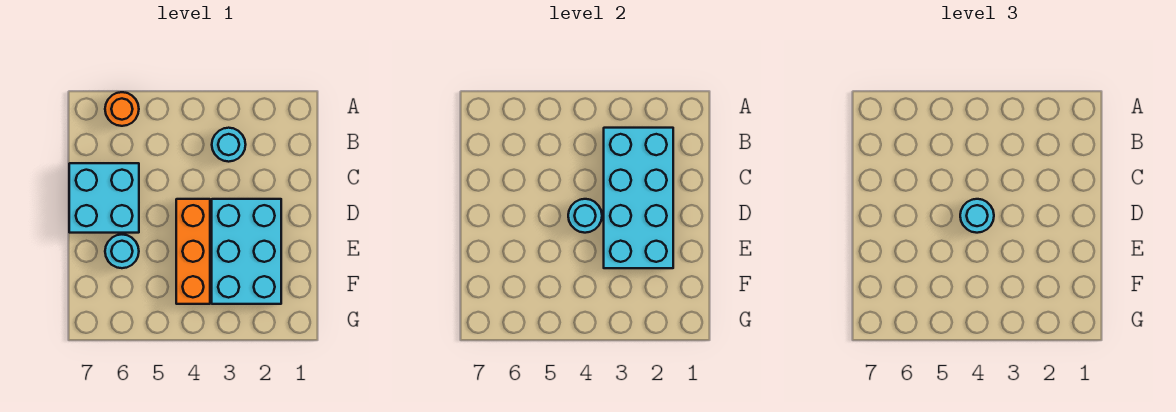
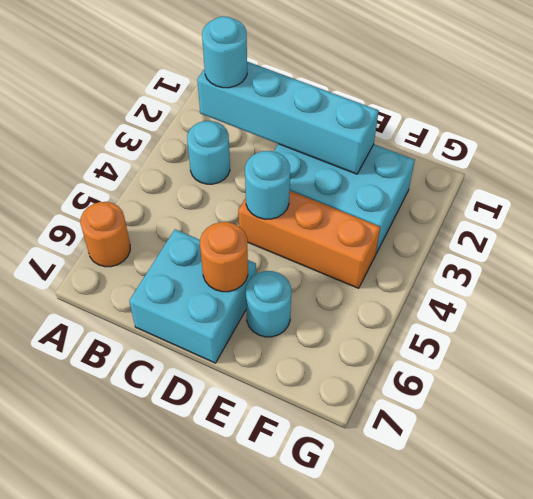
cyan brick B2:E3 level 2 -> cyan brick B2:E2 level 2
cyan round brick D4 level 3 -> cyan round brick B2 level 3
none -> orange round brick D6 level 2

